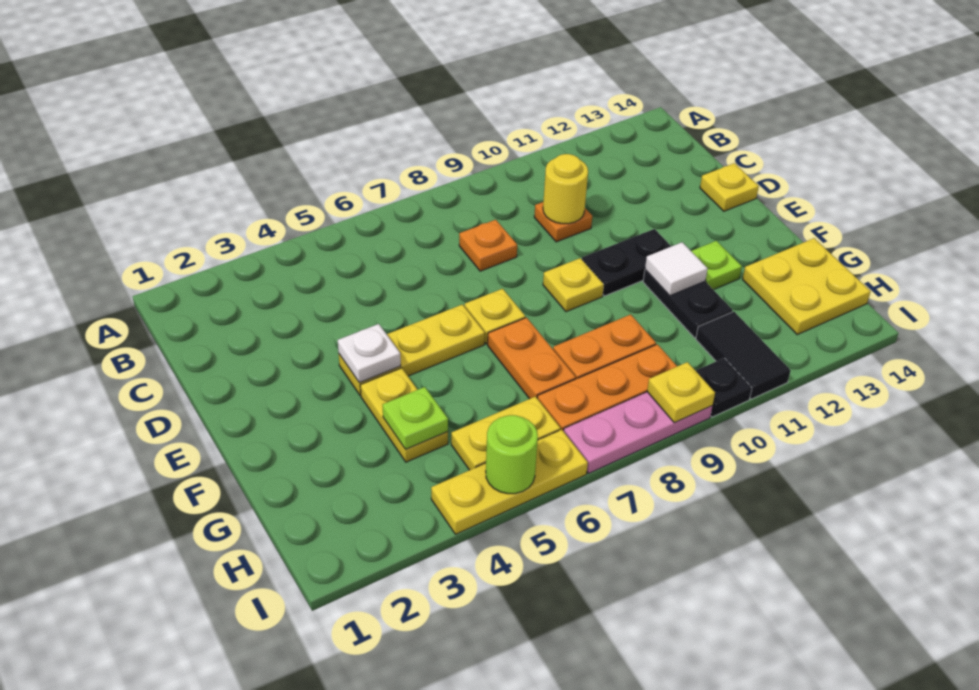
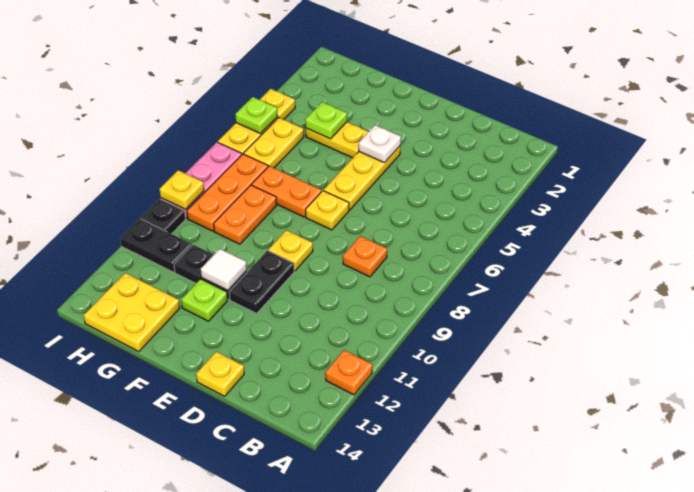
orange plate C10 level 1 -> orange plate A12 level 1
yellow round brick C10 level 2 -> none
black tile H11:I11 level 1 -> black plate H11:I11 level 1
lime round brick I5 level 2 -> lime plate I5 level 2

